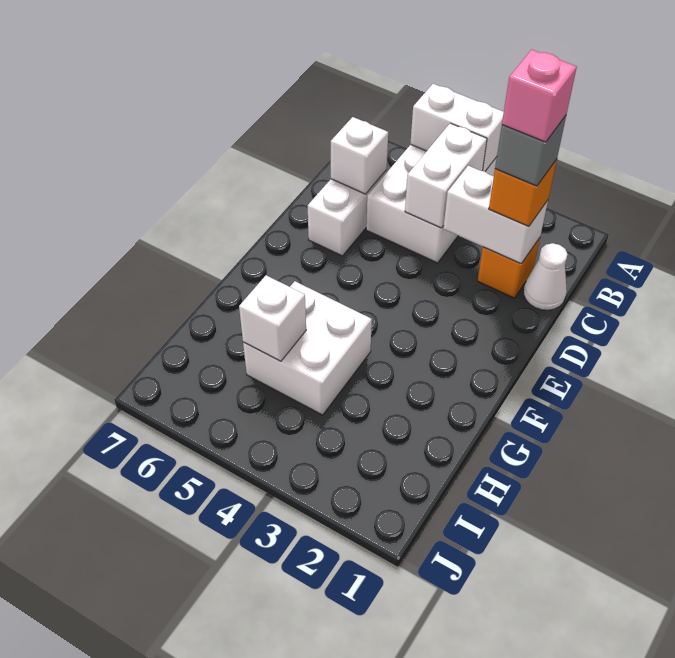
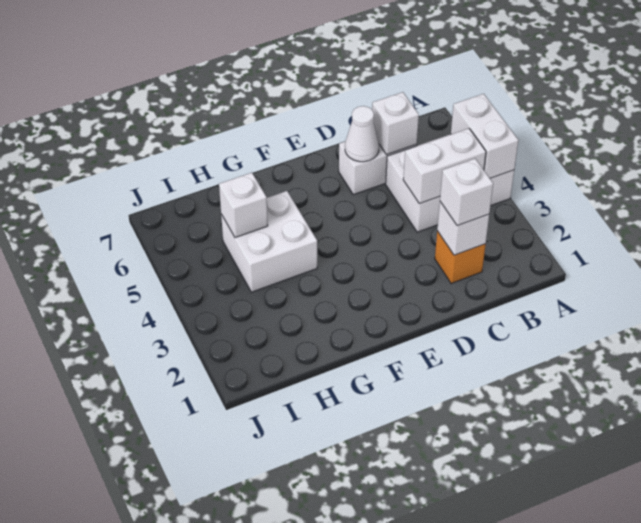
white cone C1 level 1 -> white cone D6 level 2
white brick C2:C3 level 2 -> white brick C2 level 2
orange brick C2 level 3 -> white brick C2 level 3
grey brick C2 level 4 -> none
pink brick C2 level 5 -> none

